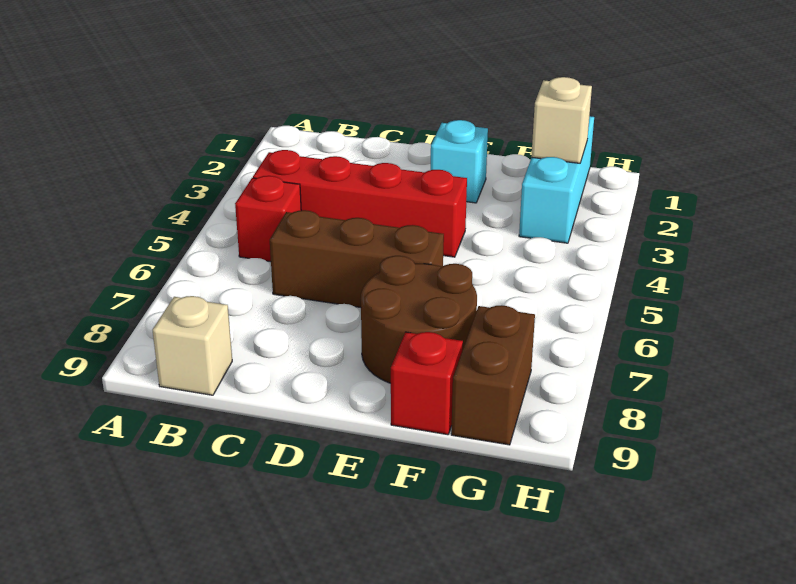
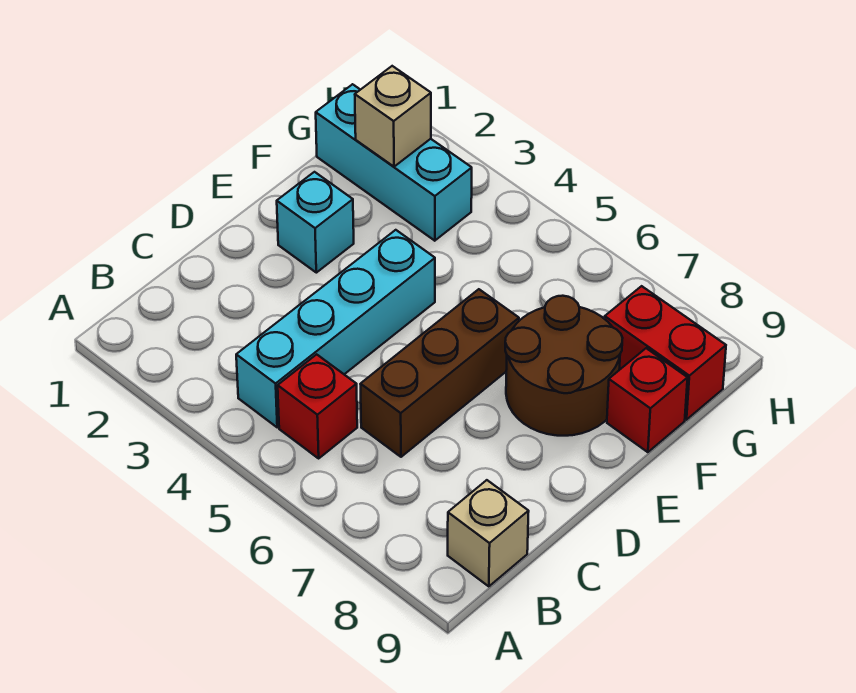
red brick B4:E4 level 1 -> cyan brick B4:E4 level 1
brown brick G8:G9 level 1 -> red brick G8:G9 level 1

